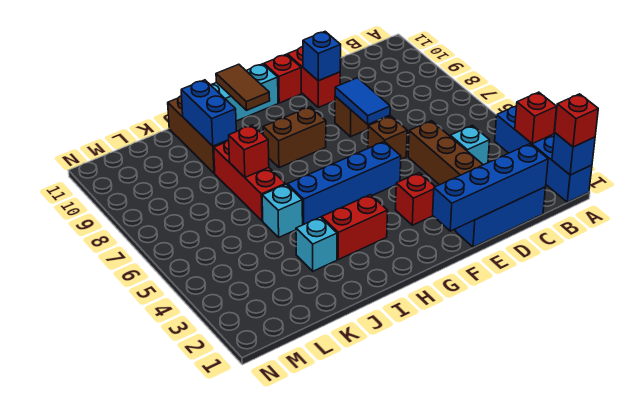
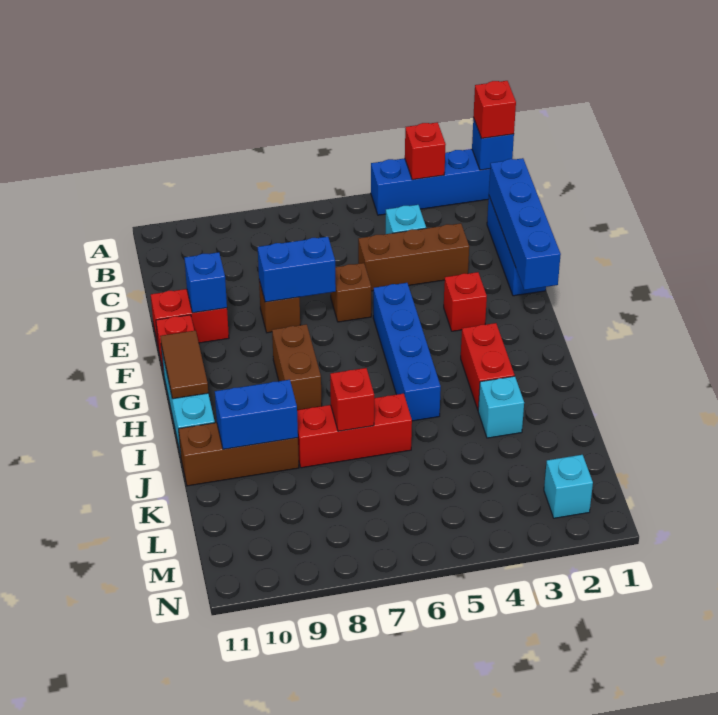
blue tile E7:E8 level 2 -> blue brick E7:E8 level 2
brown tile H10:H11 level 2 -> brown tile G11:H11 level 2
cyan brick J5 level 1 -> cyan brick M2 level 1

